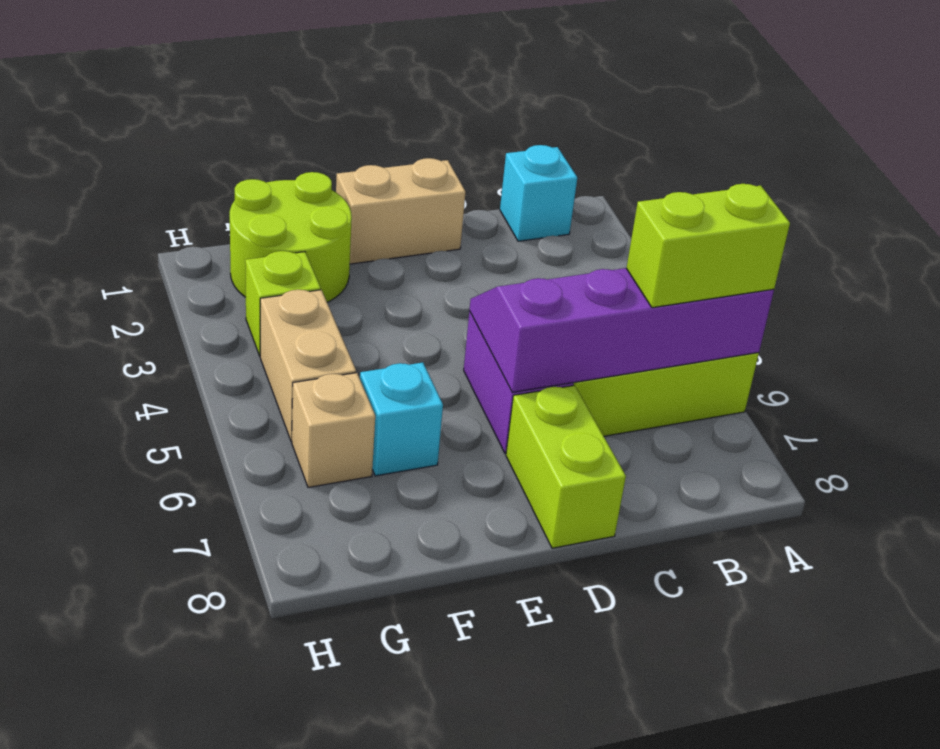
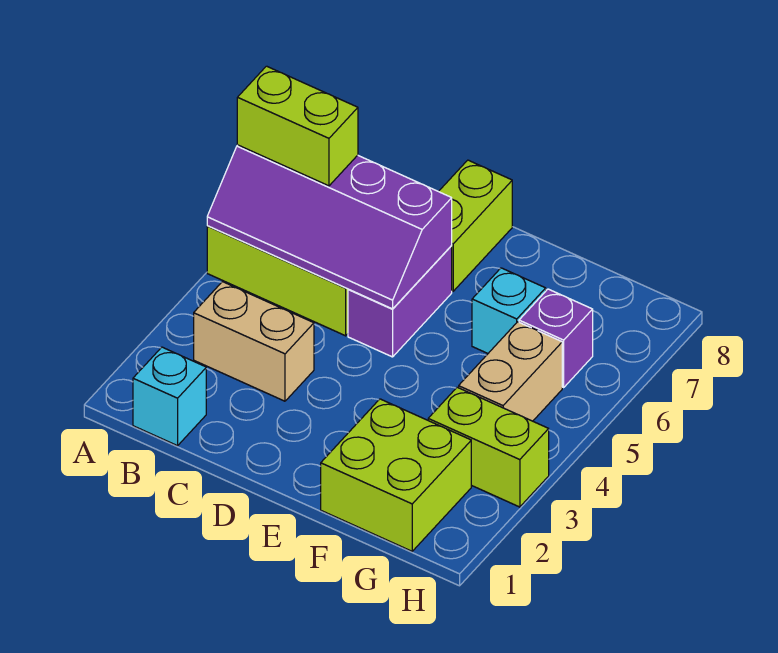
tan brick D1:E1 level 1 -> tan brick B3:C3 level 1
lime round brick F1:G2 level 1 -> lime brick F1:G2 level 1
lime brick G3 level 1 -> lime brick G3:H3 level 1
tan brick G6 level 1 -> purple brick G6 level 1

